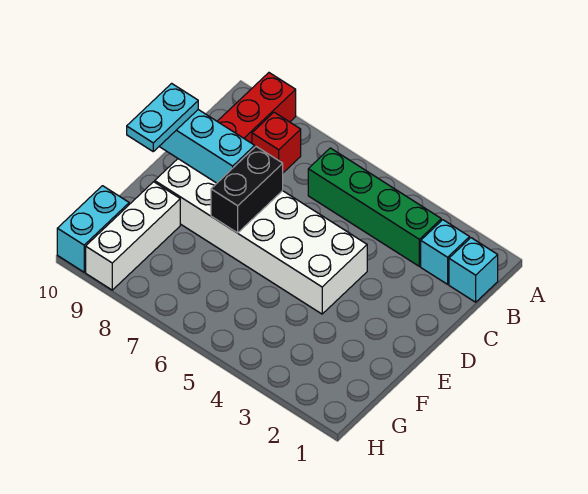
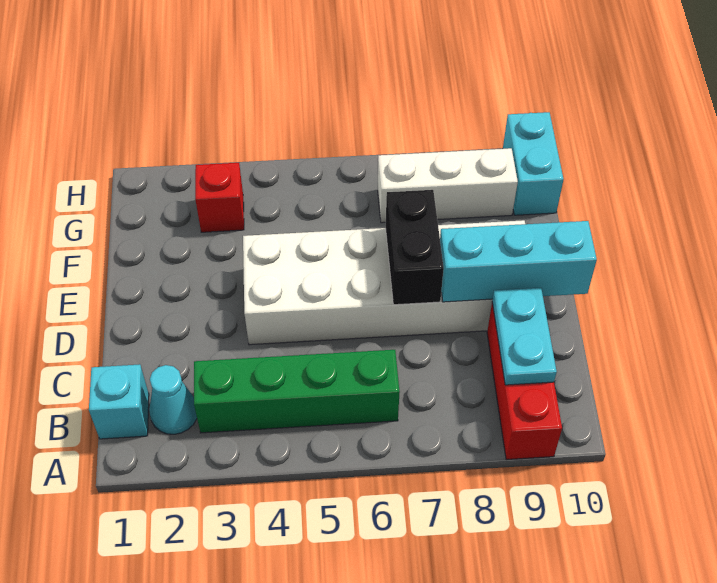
cyan brick B2 level 1 -> cyan cone B2 level 1
red brick B8 level 1 -> red brick G3 level 1
cyan plate D10:E10 level 3 -> cyan plate B9:C9 level 2
white brick F9:H9 level 1 -> white brick G7:G9 level 1

